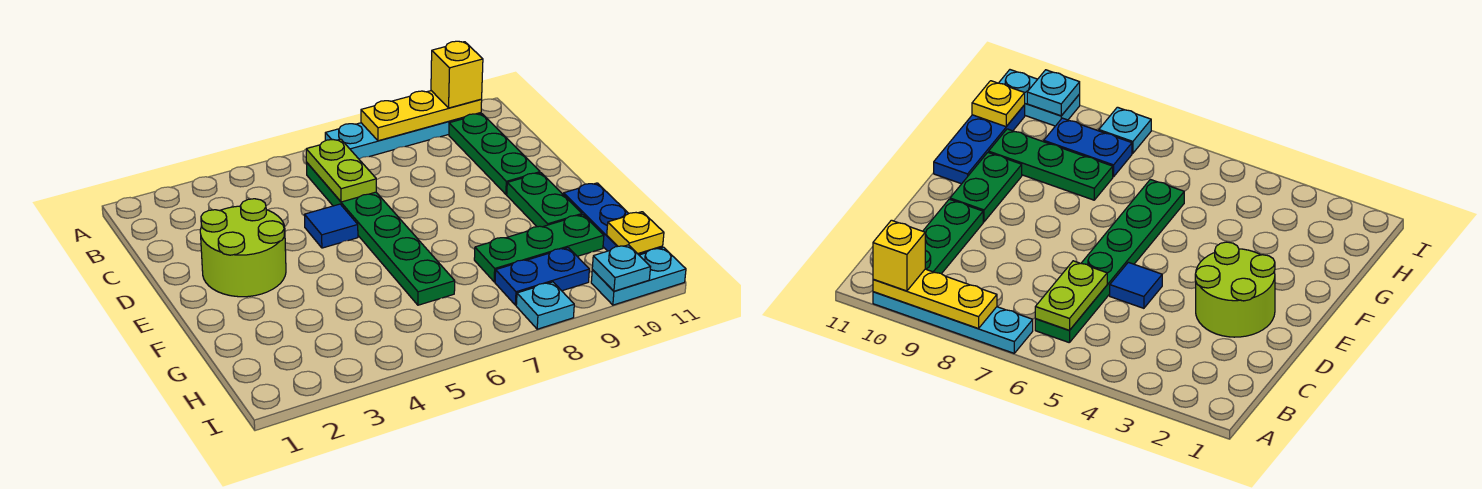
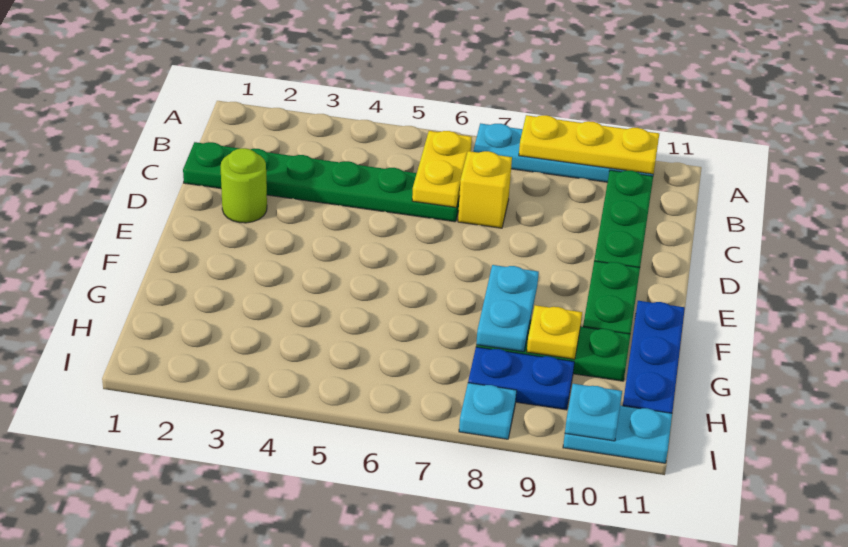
yellow brick A10 level 3 -> yellow brick C7 level 1
green plate B6:G6 level 1 -> green plate C1:C6 level 1
lime plate B6:C6 level 2 -> yellow plate B6:C6 level 2
lime round brick D2:E3 level 1 -> lime round brick D2 level 1
blue tile D5 level 1 -> none
none -> cyan plate F8:G8 level 2
yellow plate H11 level 2 -> yellow plate G9 level 2

